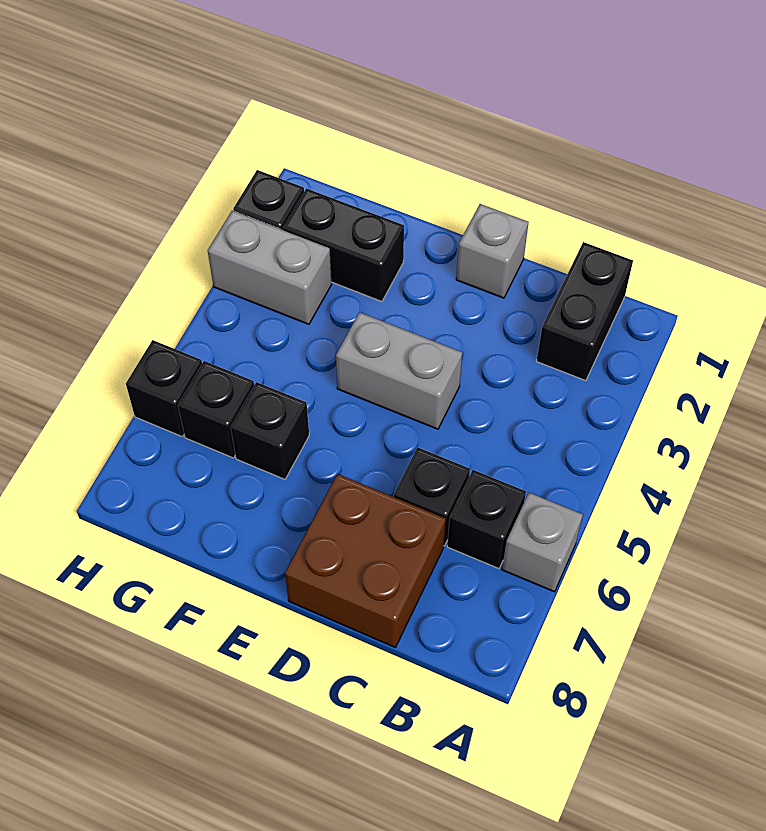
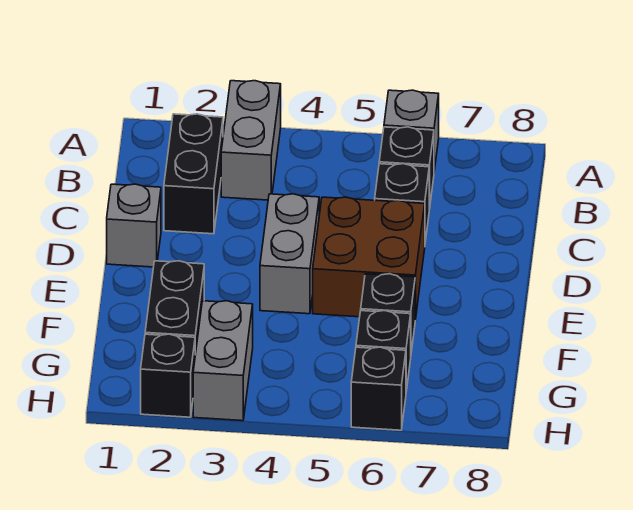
none -> grey brick A3:B3 level 1
black brick B1:B2 level 1 -> black brick B2:C2 level 1
brown brick C7:D8 level 1 -> brown brick D5:E6 level 1

